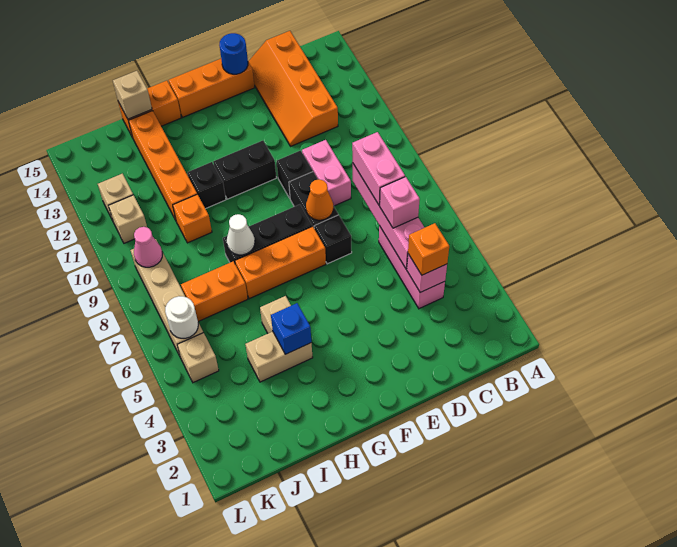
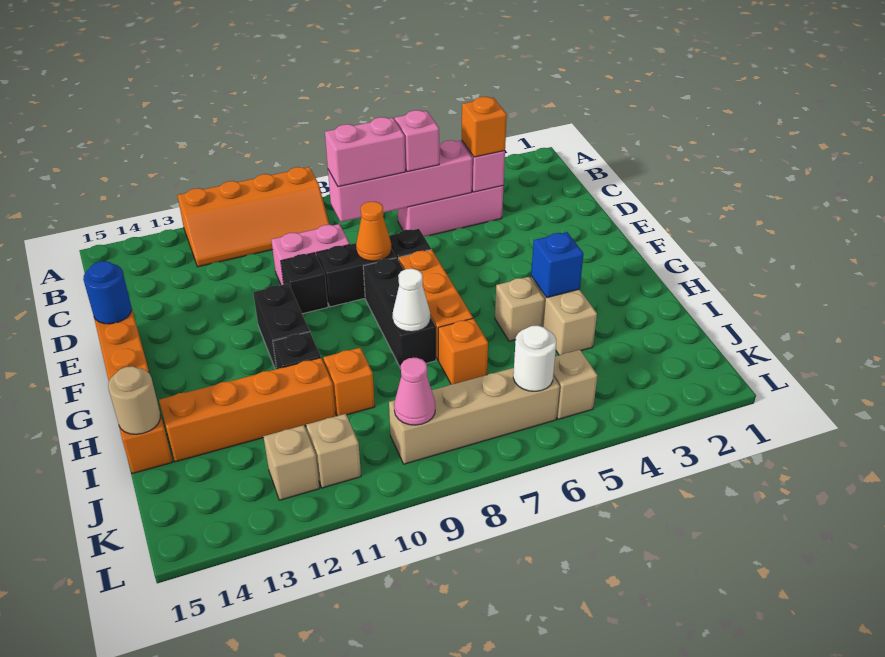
orange slope C12:D15 level 1 top C -> orange slope A9:B12 level 1 top A
orange brick I7:J7 level 1 -> orange brick I7 level 1
tan brick I15 level 2 -> tan round brick I15 level 2

